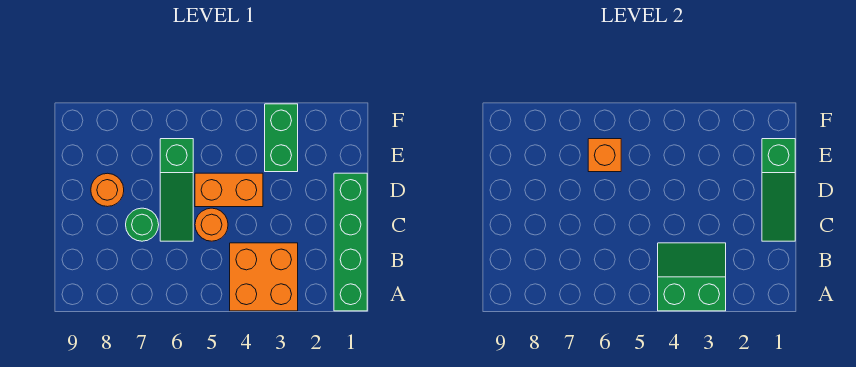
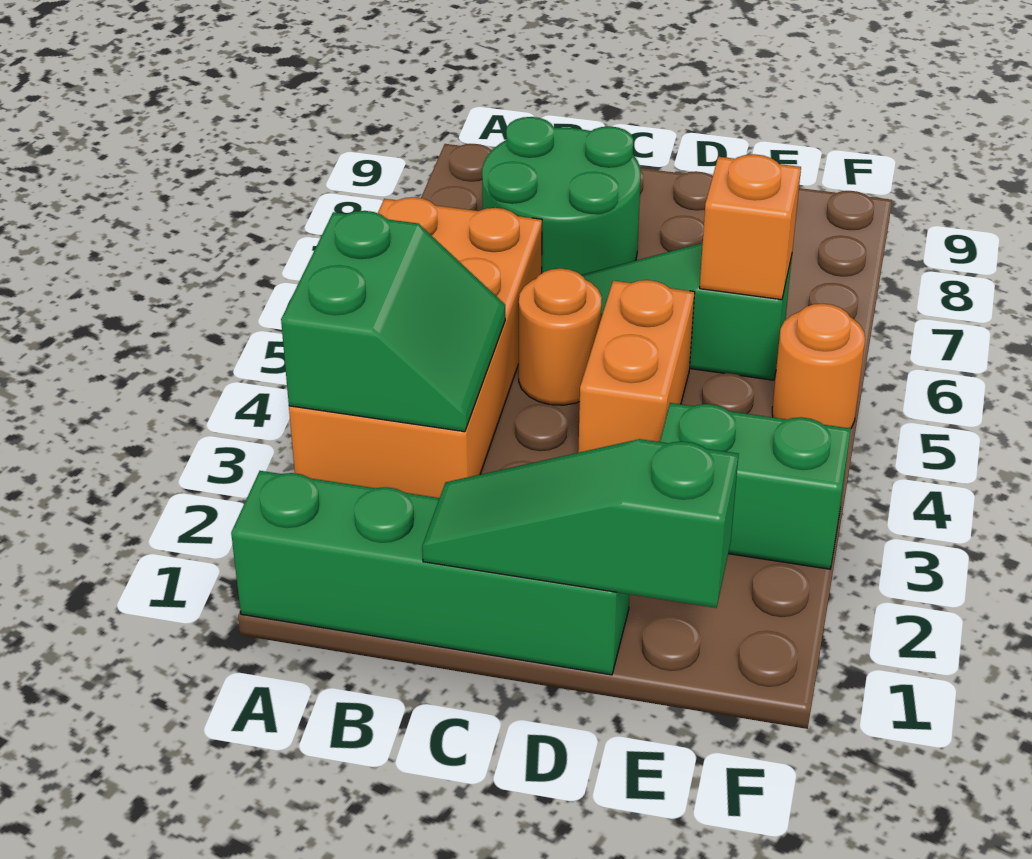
orange brick A3:B4 level 1 -> orange brick A3:B6 level 1
green round brick C7 level 1 -> green round brick B7:C8 level 1
orange round brick D8 level 1 -> orange round brick F5 level 1

